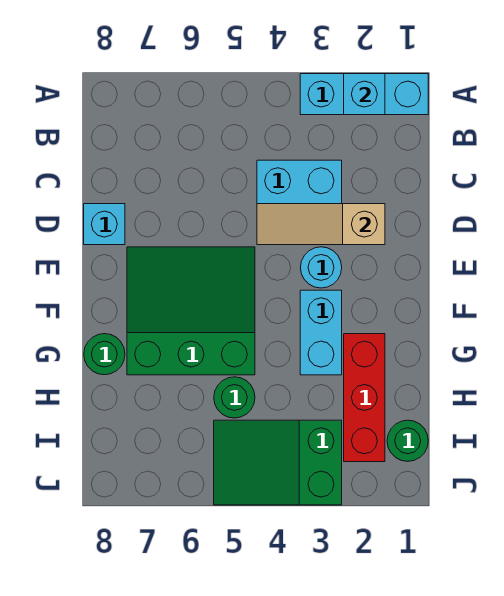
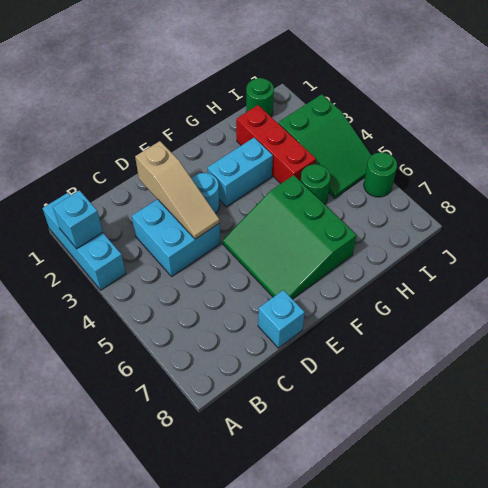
red brick G2:I2 level 1 -> red brick H2:H4 level 1
green round brick G8 level 1 -> green round brick J6 level 1

